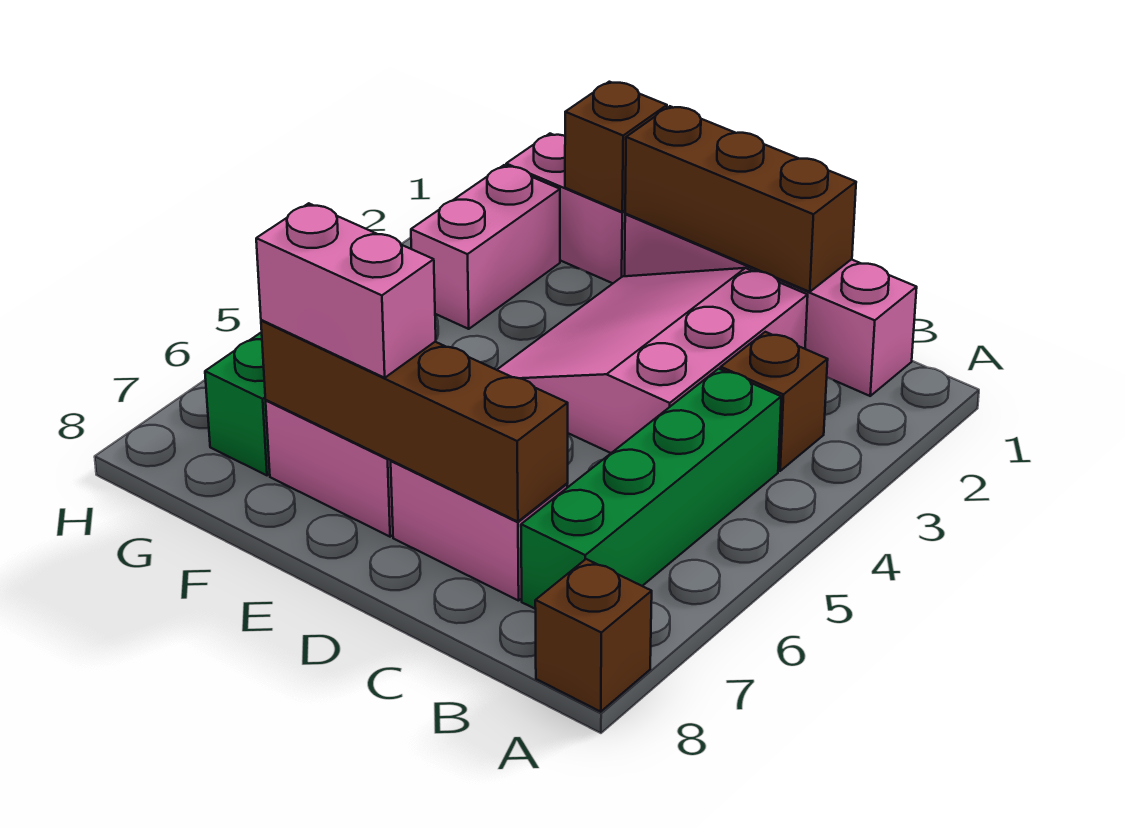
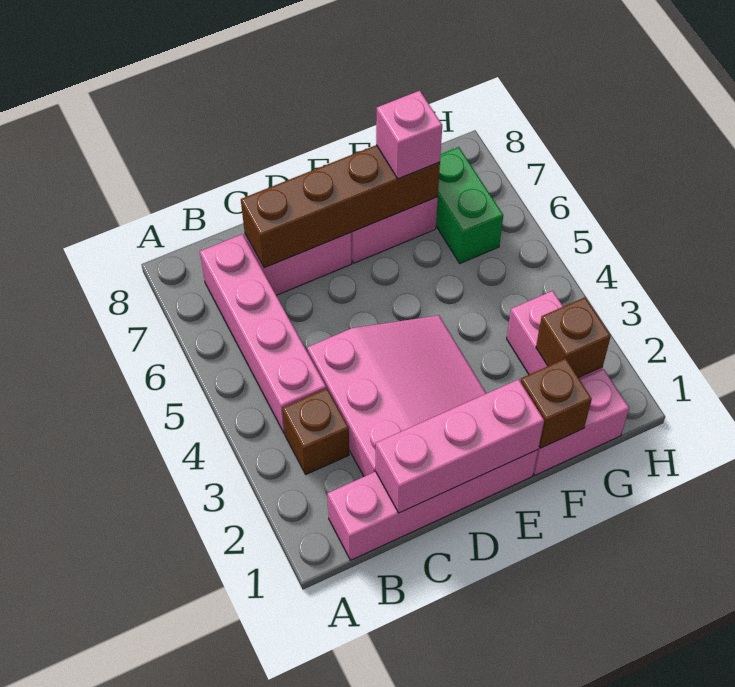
brown brick A8 level 1 -> brown brick G2 level 2
green brick B4:B7 level 1 -> pink brick B4:B7 level 1
brown brick C1:E1 level 2 -> pink brick C1:E1 level 2
pink brick E7:F7 level 3 -> pink brick F7 level 3

